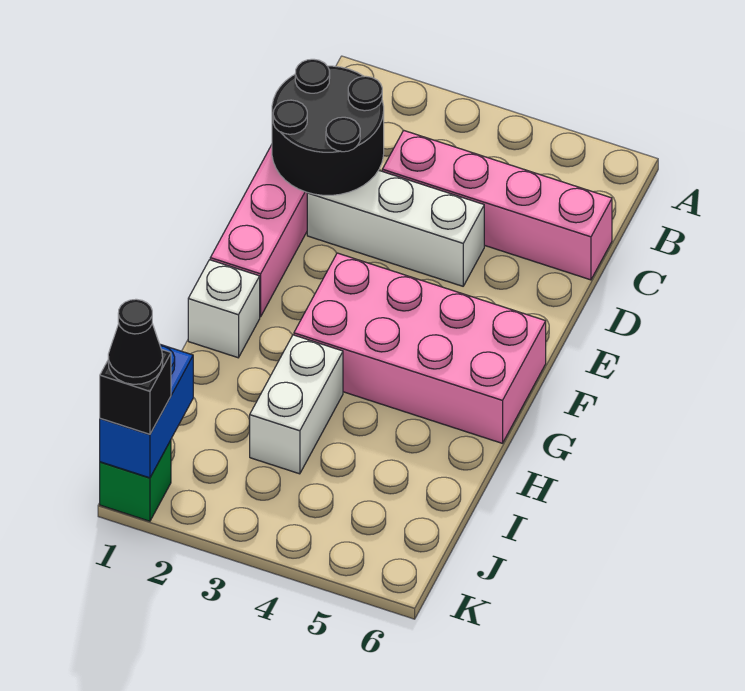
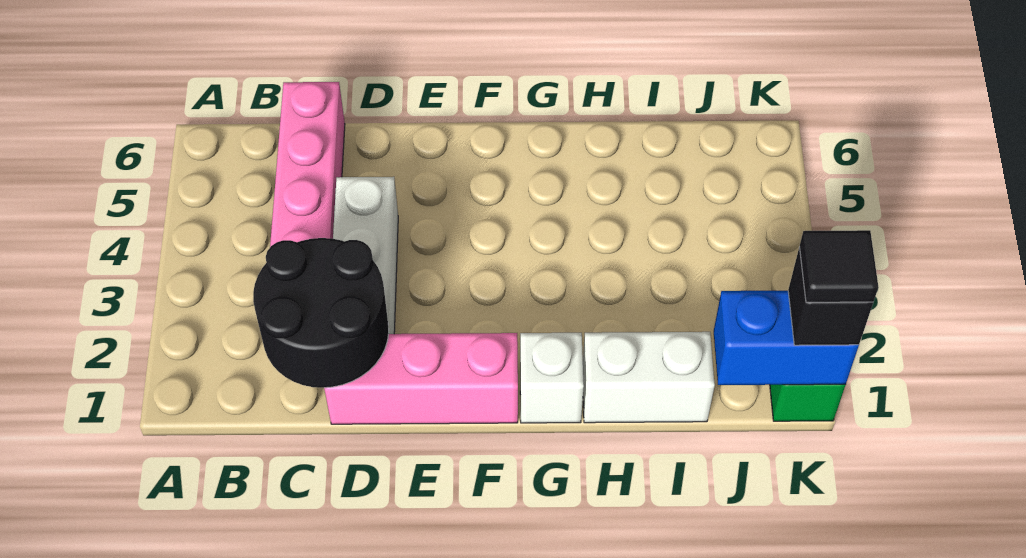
pink brick F3:G6 level 1 -> none
white brick H3:I3 level 1 -> white brick H1:I1 level 1
black cone K1 level 4 -> black tile K1 level 4

